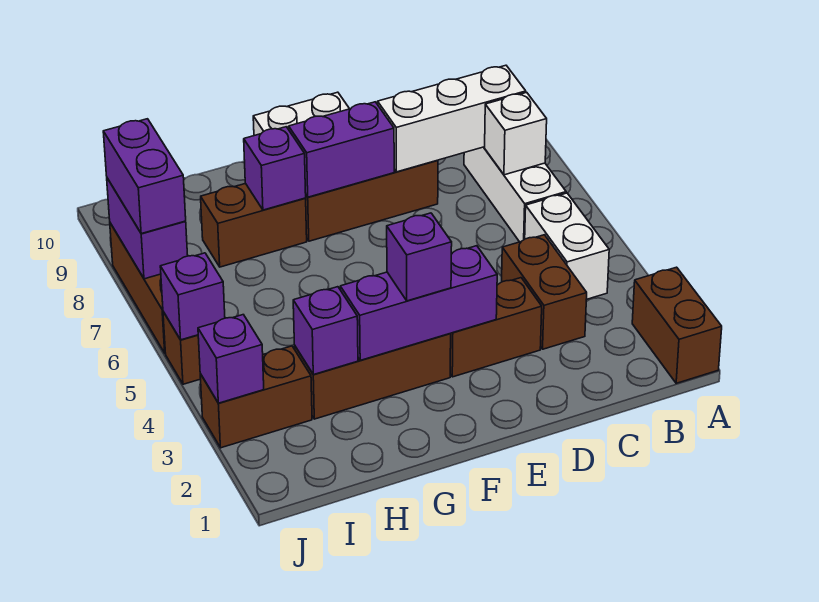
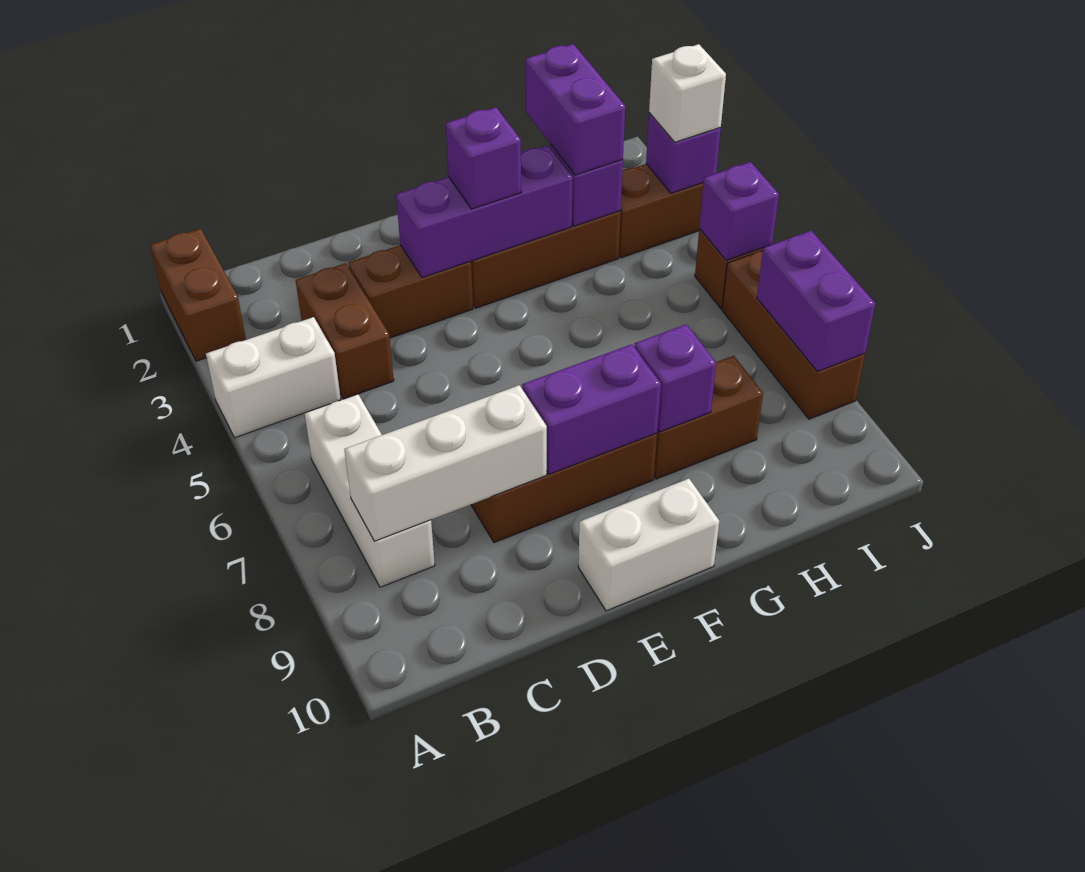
white brick B4:B5 level 1 -> white brick A4:B4 level 1
white brick B7 level 2 -> white brick J3 level 3
purple brick J7:J8 level 3 -> purple brick H2:H3 level 3

